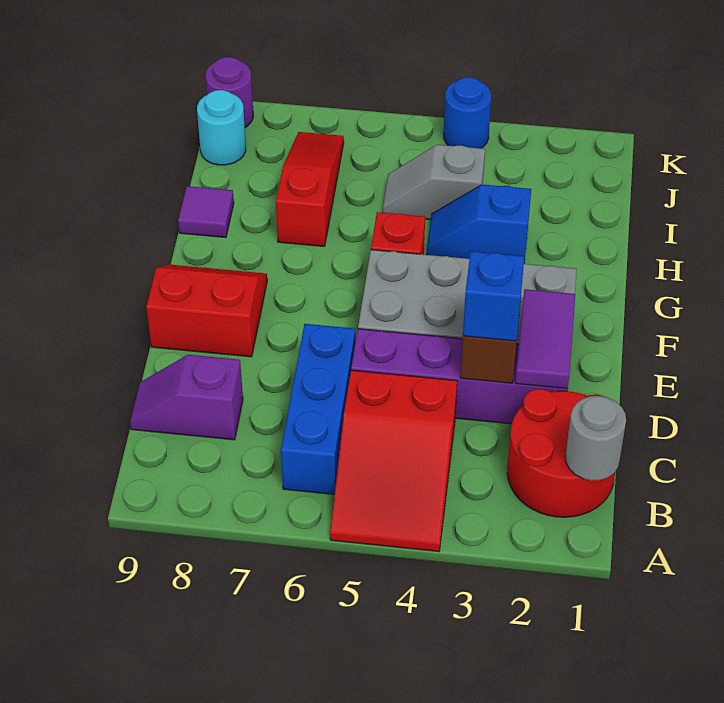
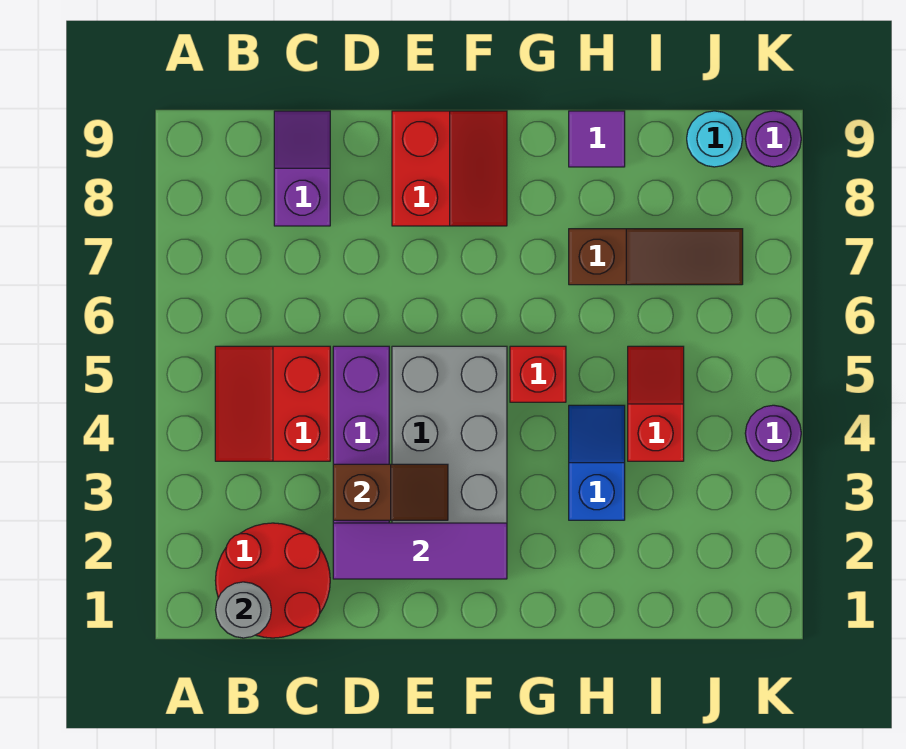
red slope A4:C5 level 1 top C -> red slope B4:C5 level 1 top C
blue brick B6:D6 level 1 -> none
purple tile D2:E2 level 2 -> purple tile D2:F2 level 2
blue brick D3 level 3 -> none
red slope H7:J7 level 1 top H -> brown slope H7:J7 level 1 top H
grey slope I4:I5 level 1 top 4 -> red slope I4:I5 level 1 top 4
blue round brick K4 level 1 -> purple round brick K4 level 1

